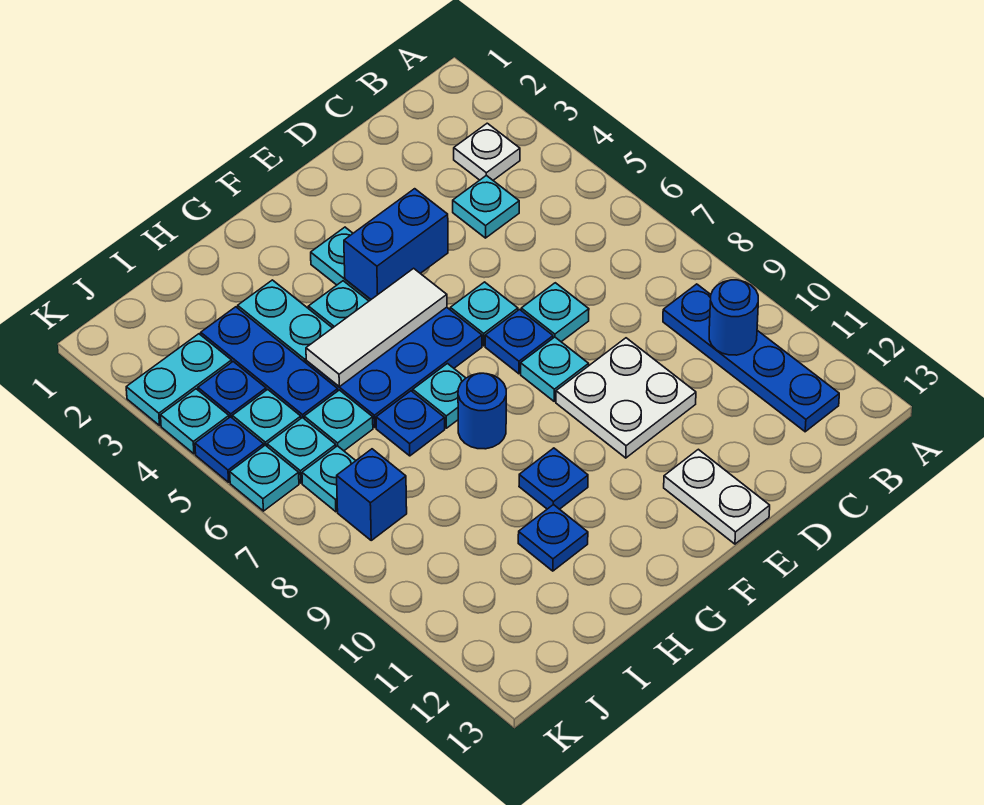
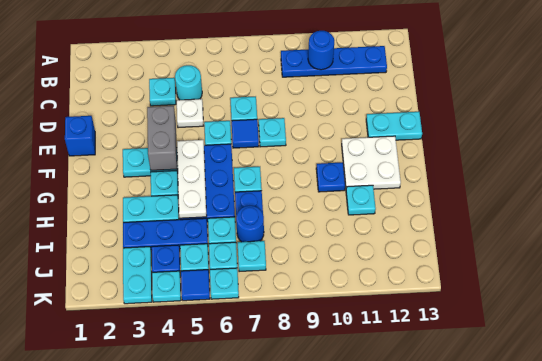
white plate B3 level 1 -> white plate D5 level 1
none -> cyan round brick C5 level 1
white plate D9:E10 level 1 -> white plate F11:G12 level 1
blue brick E4:F4 level 2 -> grey brick E4:F4 level 2
blue plate E7 level 1 -> blue tile E7 level 1
white plate E12:E13 level 1 -> cyan plate E12:E13 level 1
white tile F5:H5 level 2 -> white plate F5:H5 level 2
blue round brick G8 level 1 -> blue round brick I7 level 1
blue plate H11 level 1 -> cyan plate H11 level 1
blue brick J8 level 1 -> blue brick E1 level 1
blue plate K5 level 1 -> blue tile K5 level 1

